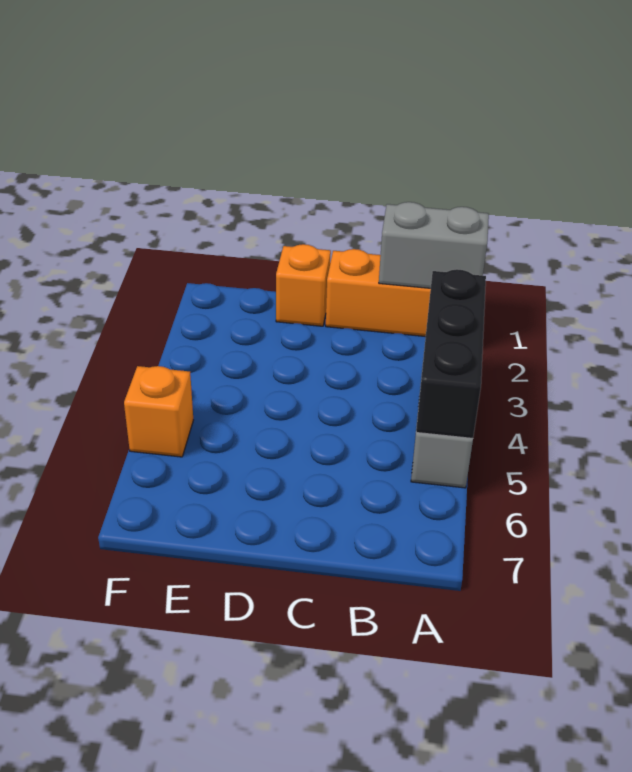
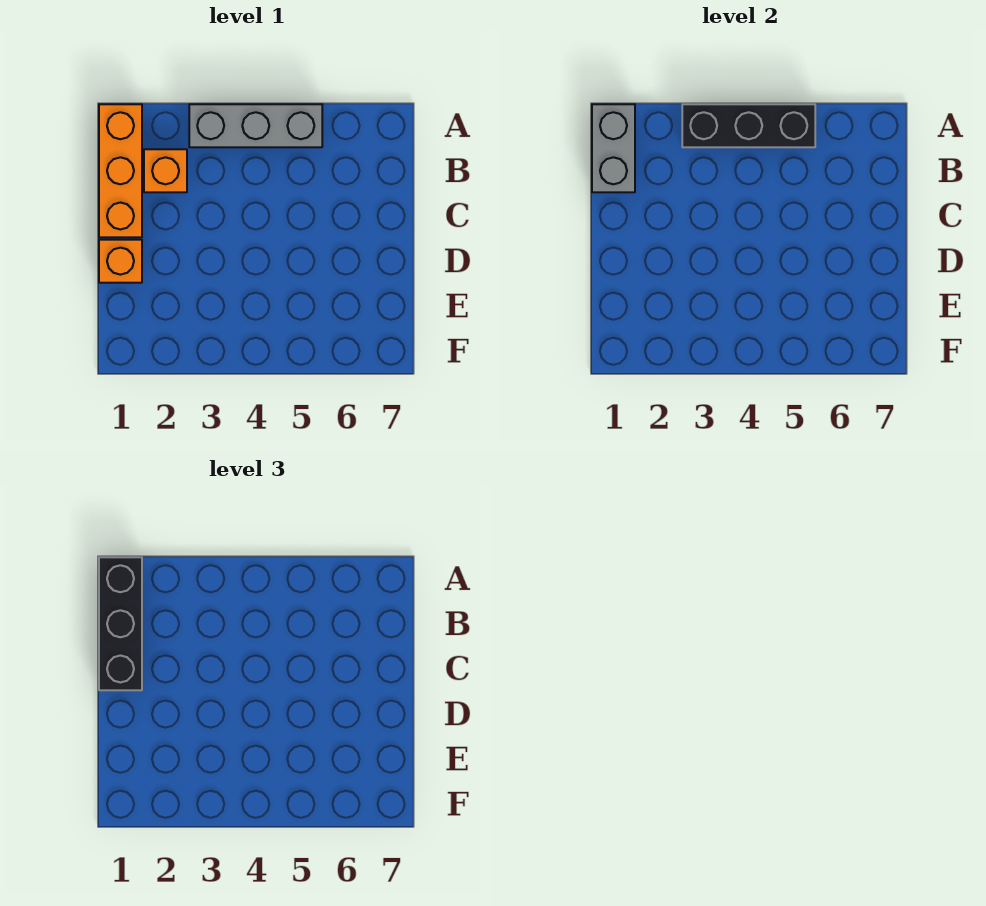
none -> black brick A1:C1 level 3
orange brick F5 level 1 -> orange brick B2 level 1

